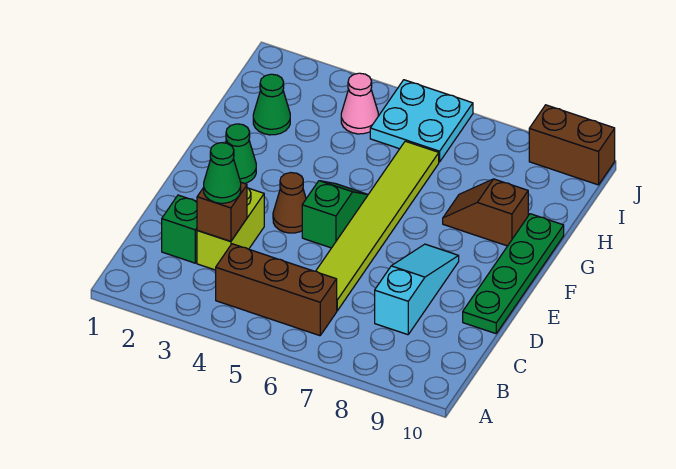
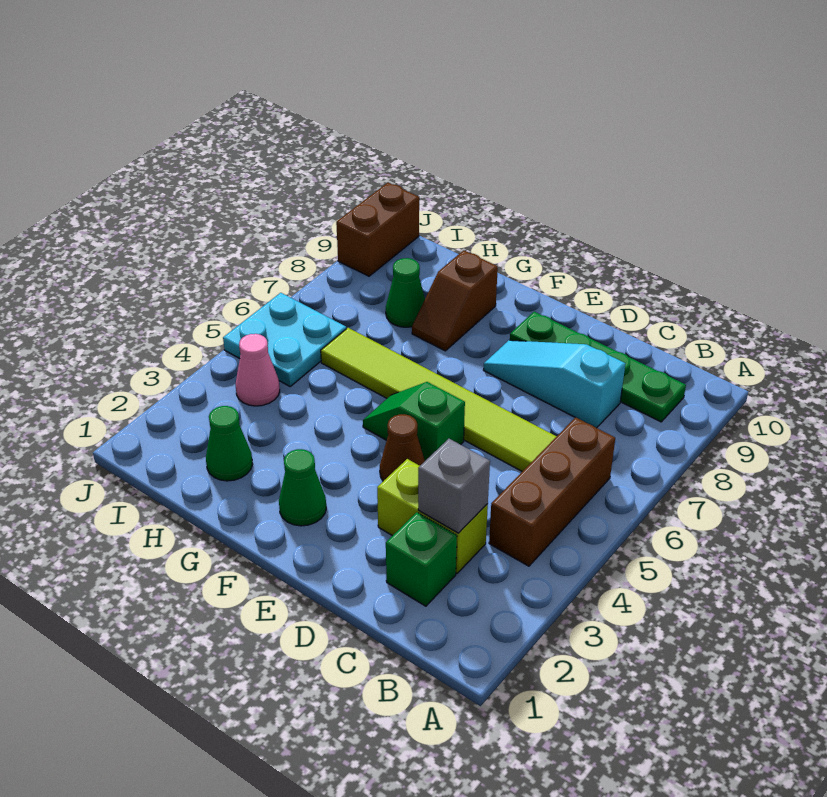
brown brick C3 level 2 -> grey brick C3 level 2
green cone C3 level 3 -> green cone H8 level 1
green plate D10:G10 level 1 -> green plate B9:E9 level 1

